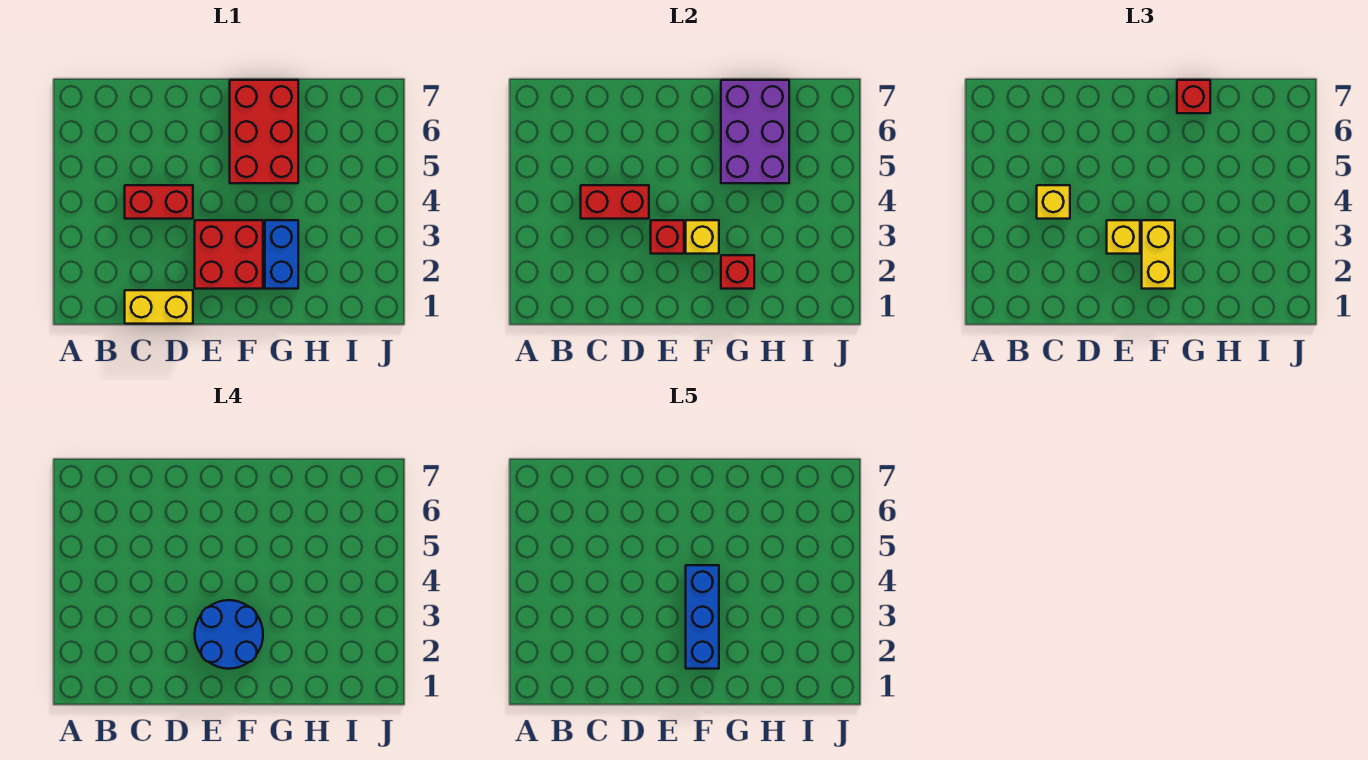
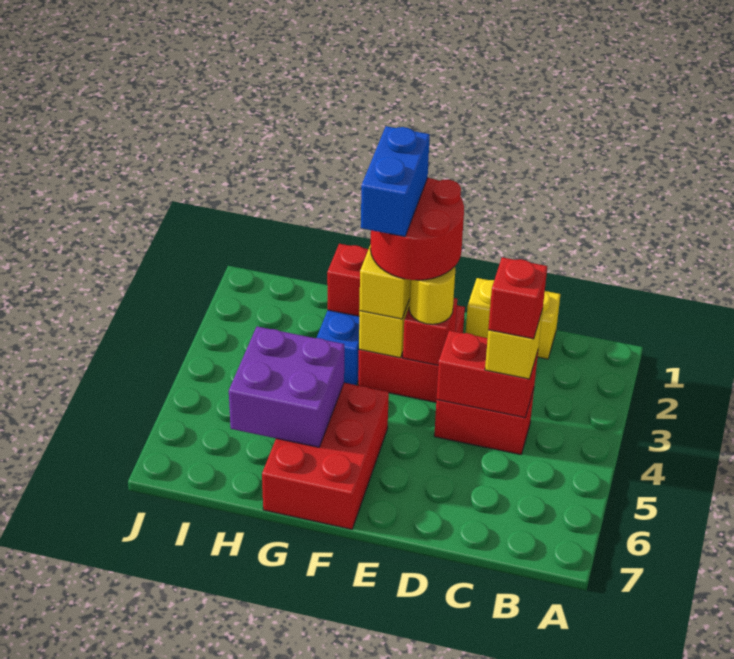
blue round brick E2:F3 level 4 -> red round brick E2:F3 level 4
yellow brick E3 level 3 -> yellow round brick E3 level 3
blue brick F2:F4 level 5 -> blue brick F2:F3 level 5
purple brick G5:H7 level 2 -> purple brick G5:H6 level 2
red brick G7 level 3 -> red brick C4 level 4

